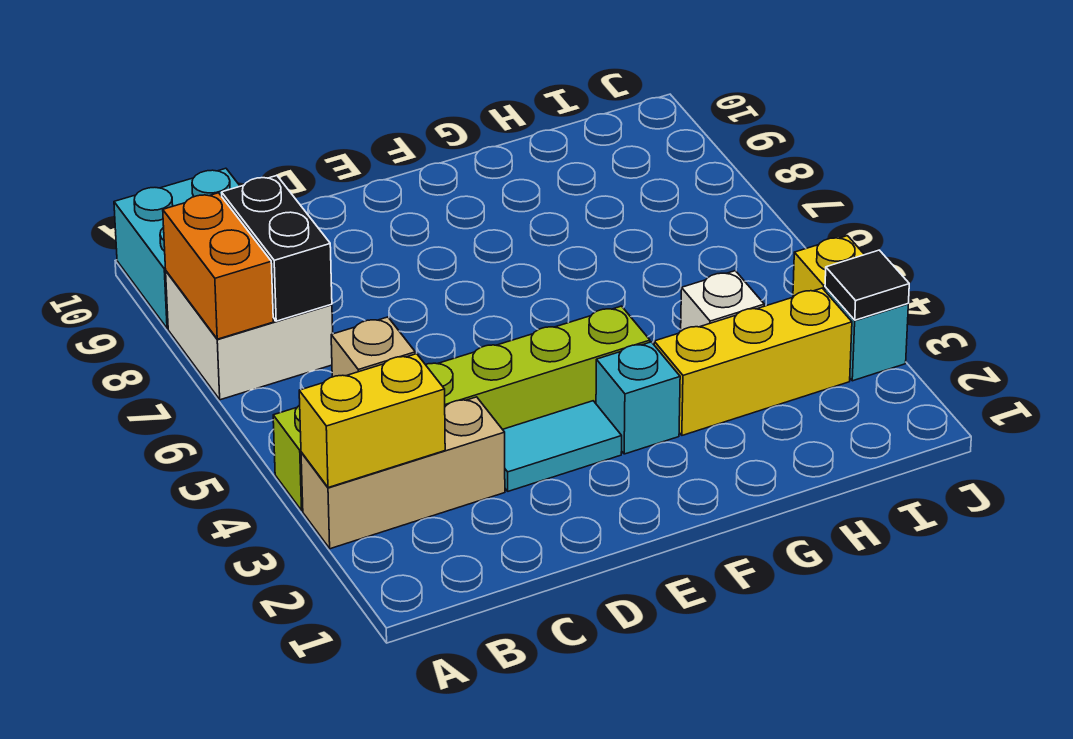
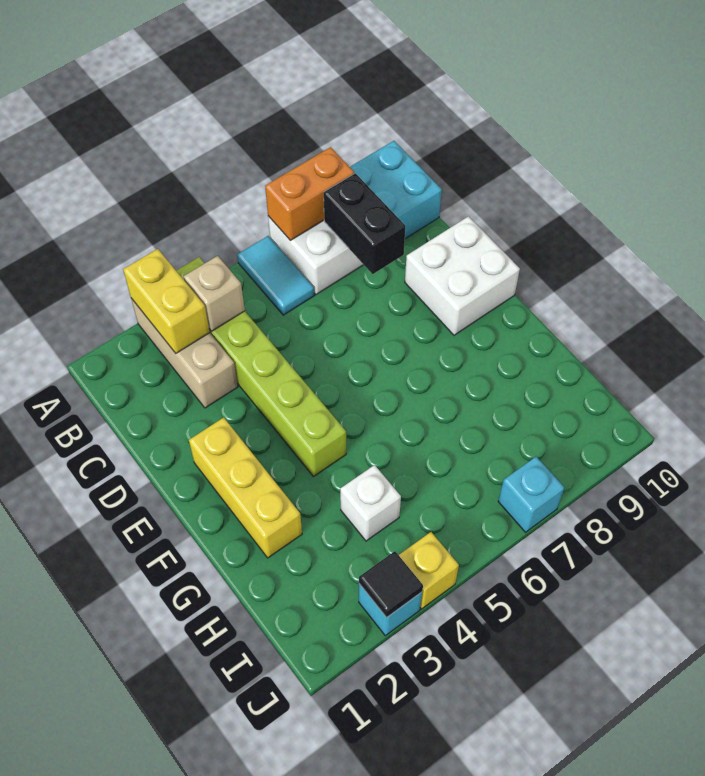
black brick B7:B8 level 2 -> black brick B8:C8 level 2
cyan tile D3:E3 level 1 -> cyan tile A6:B6 level 1
none -> white brick D9:E10 level 1
cyan brick F3 level 1 -> cyan brick J7 level 1
yellow brick G3:I3 level 1 -> yellow brick E2:G2 level 1

